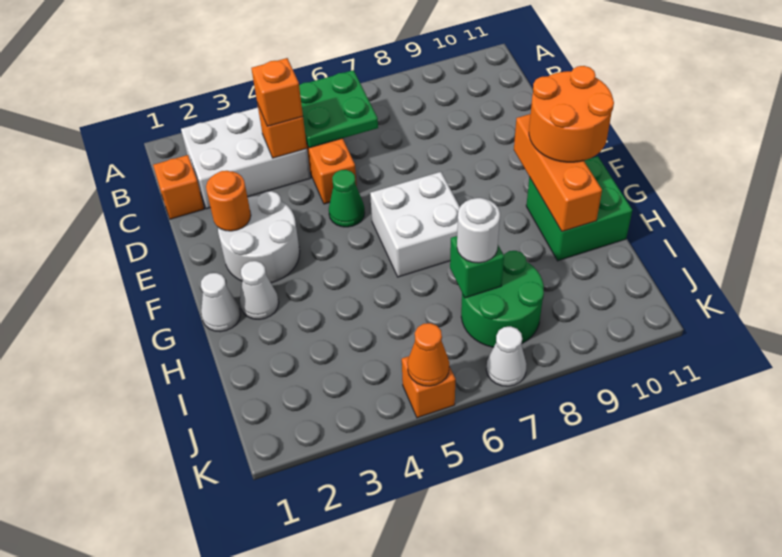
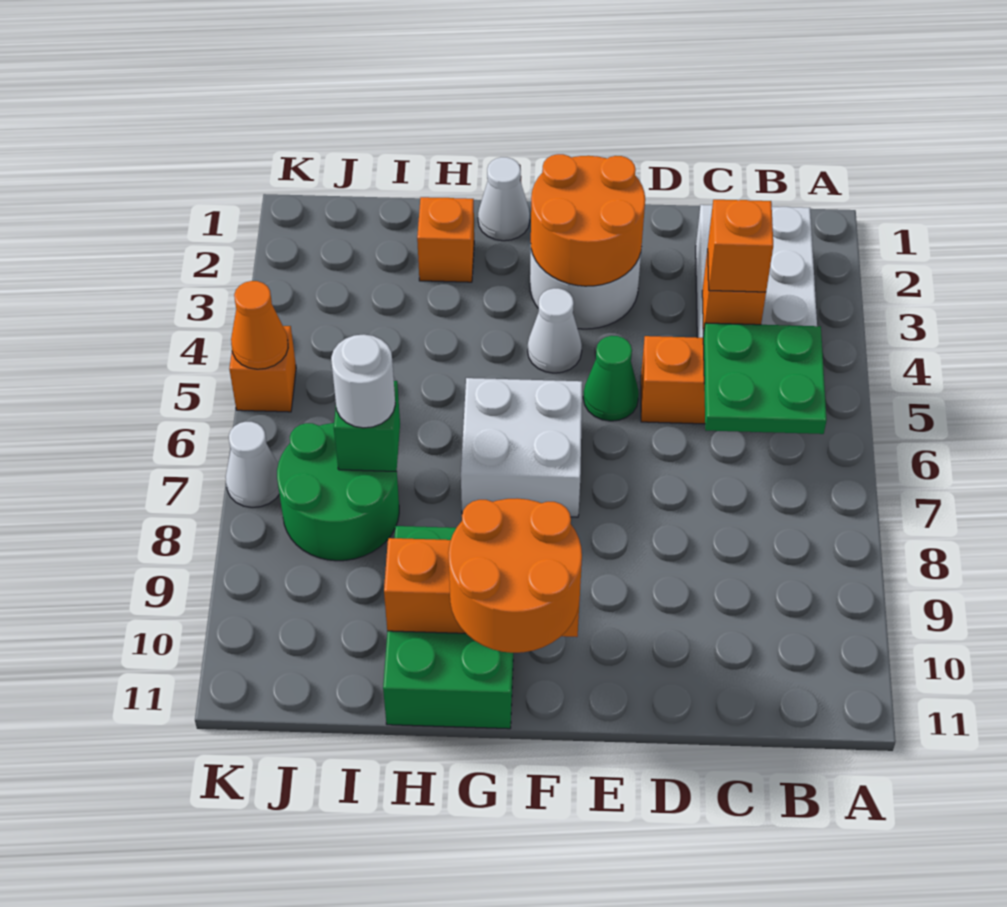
orange brick C1 level 1 -> orange brick H2 level 1
orange round brick E2 level 2 -> orange round brick E2:F3 level 2
white cone G2 level 1 -> white cone F4 level 1
green brick G10:H11 level 1 -> green brick G9:H11 level 1

